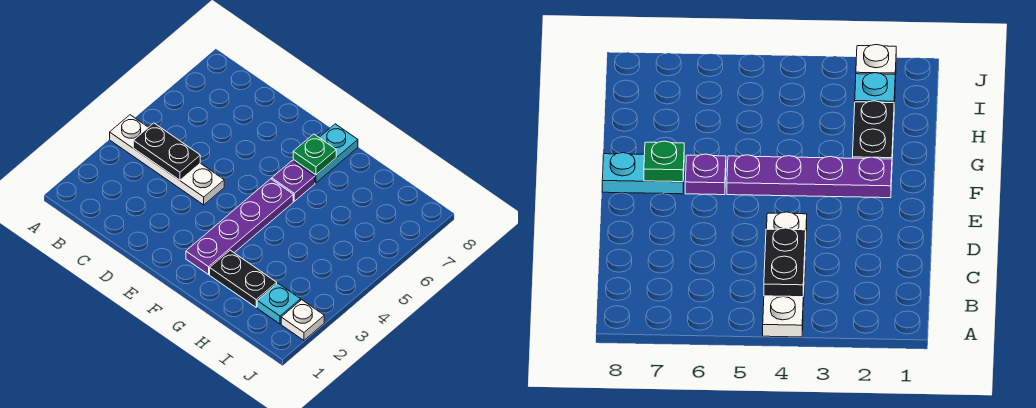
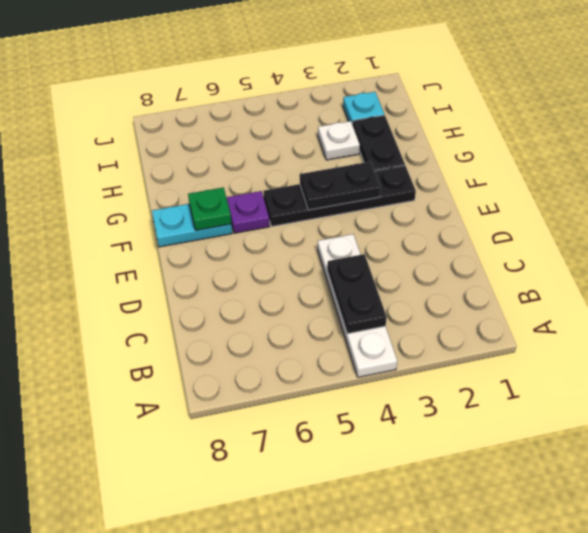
purple plate F2:F5 level 1 -> black plate F2:F5 level 1
none -> black plate F3:F4 level 2
white plate J2 level 1 -> white plate H3 level 1

